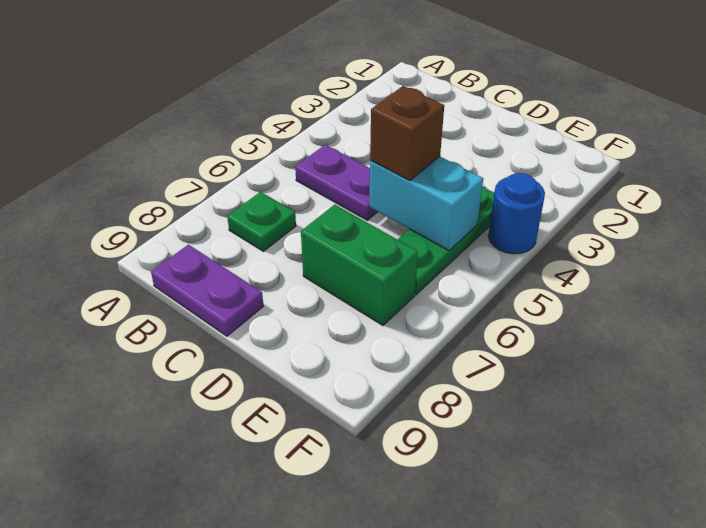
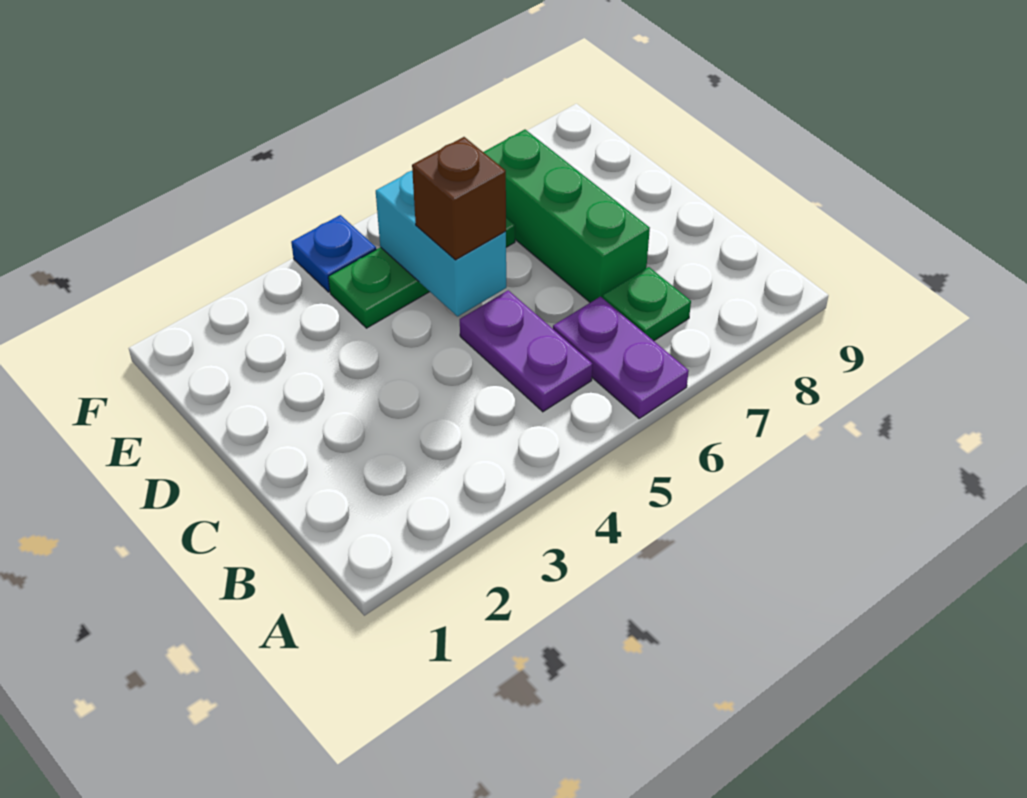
purple plate B9:C9 level 1 -> purple plate A6:B6 level 1
green brick D7:E7 level 1 -> green brick C7:E7 level 1
blue round brick F4 level 1 -> blue plate F4 level 1

